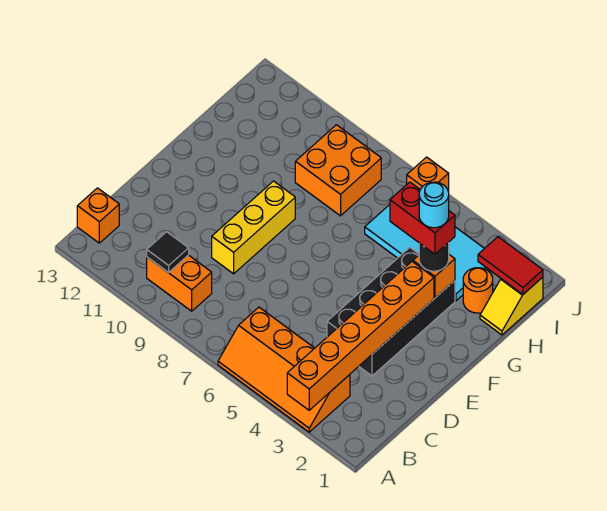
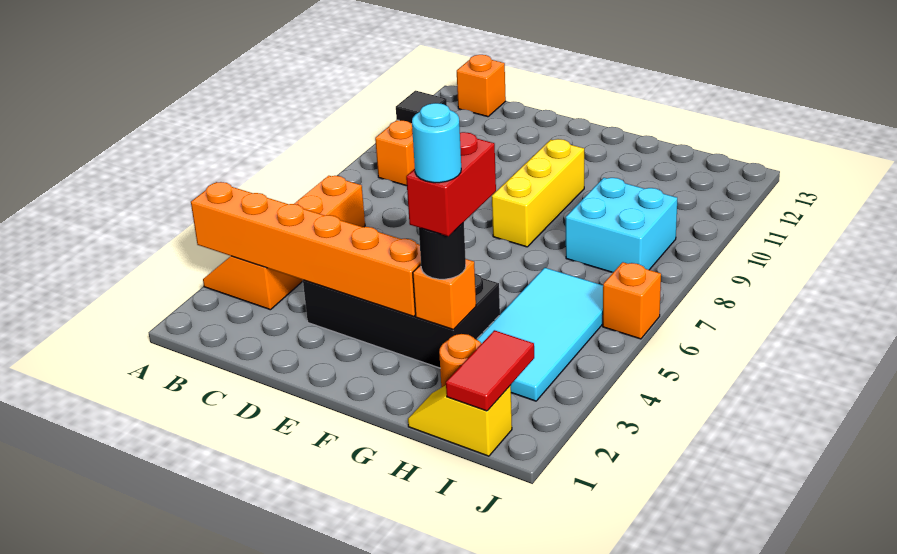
yellow brick D9:F9 level 1 -> yellow brick F8:F10 level 1
orange brick H8:I9 level 1 -> cyan brick H8:I9 level 1

